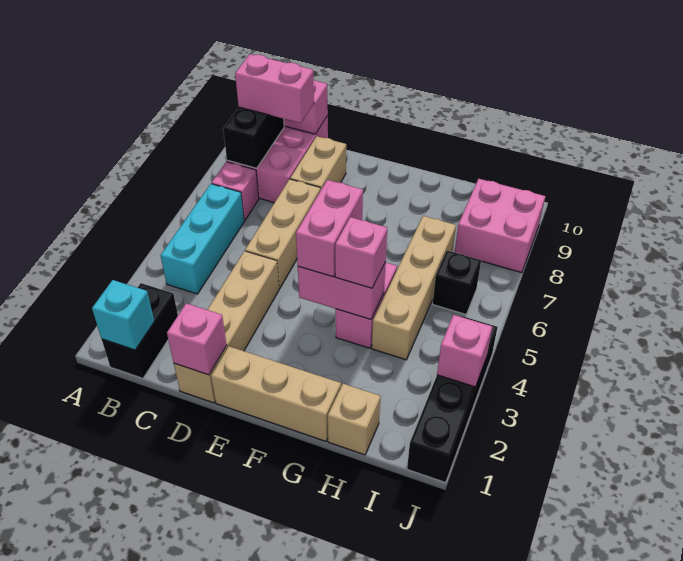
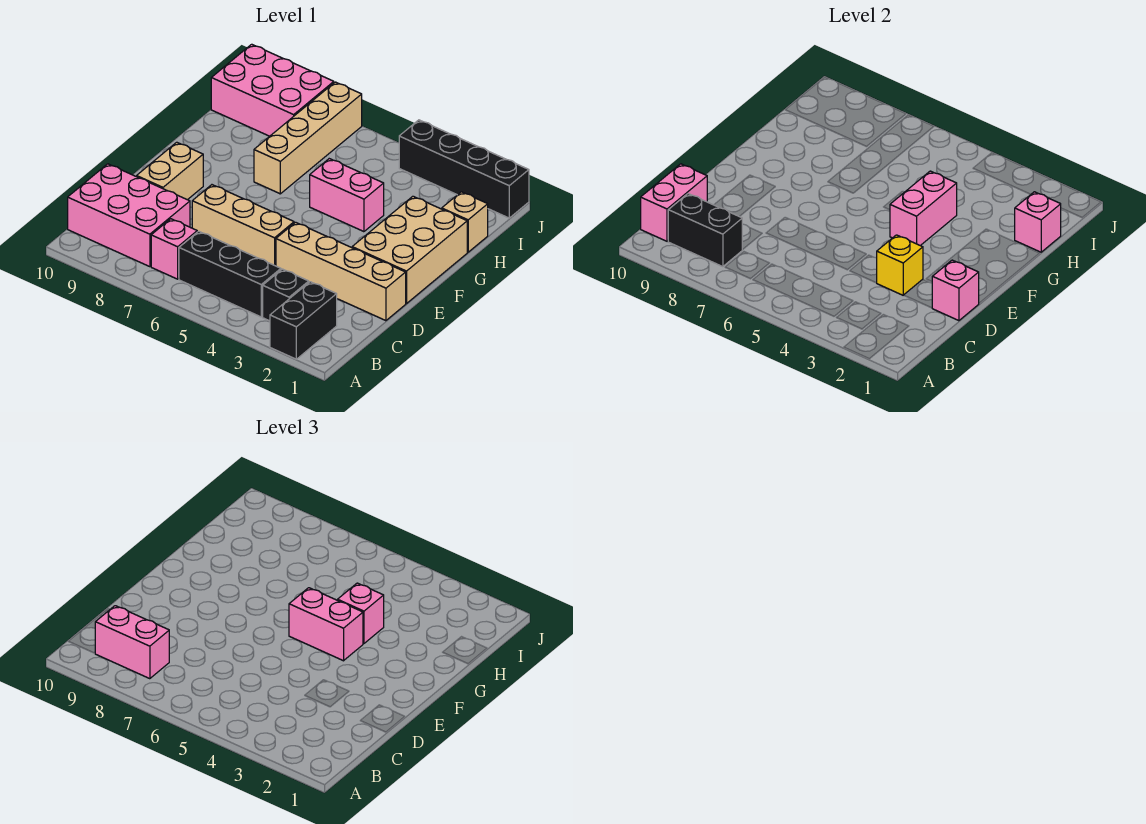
black brick B1:B2 level 1 -> black brick A2:B2 level 1
cyan brick B1 level 2 -> none
cyan brick B4:B6 level 1 -> black brick B4:B6 level 1
pink brick B9:C9 level 3 -> pink brick B8:B9 level 3
none -> yellow brick D3 level 2
tan brick D8:D9 level 1 -> tan brick D9:E9 level 1
tan brick E1:G1 level 1 -> tan brick E1:G2 level 1
tan brick H4:H7 level 1 -> tan brick G7:J7 level 1
black brick I6 level 1 -> black brick B3 level 1
pink brick I8:J9 level 1 -> pink brick I8:J10 level 1
pink brick J3 level 2 -> pink brick H1 level 2

